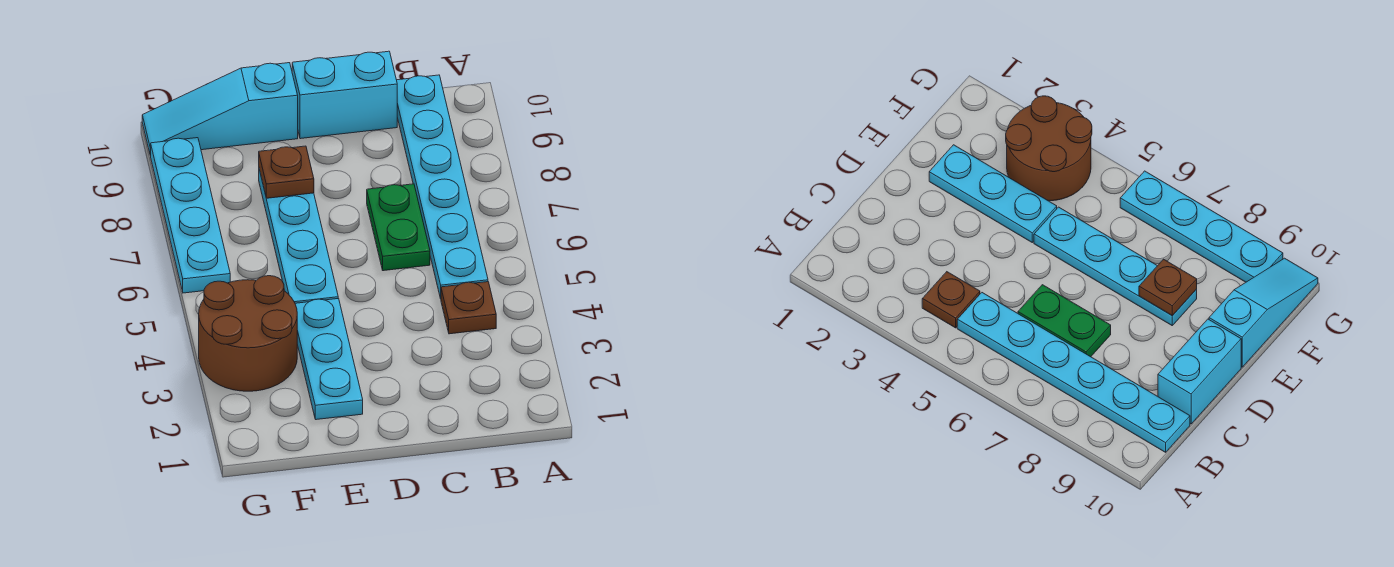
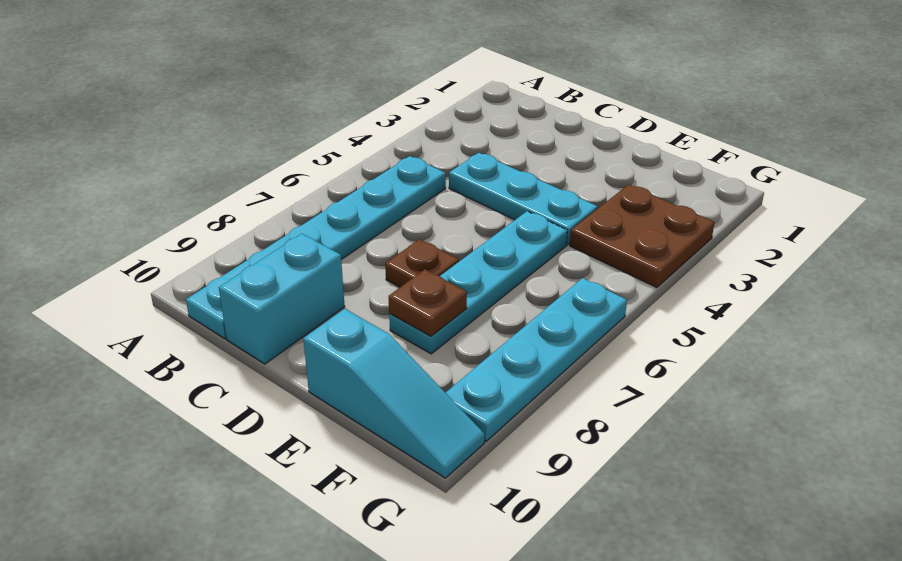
brown plate B4 level 1 -> brown plate D7 level 1
green plate C6:C7 level 1 -> none
cyan brick C10:D10 level 1 -> cyan brick C9:C10 level 1
cyan plate E2:E4 level 1 -> cyan plate C4:E4 level 1
brown round brick F3:G4 level 1 -> brown plate F3:G4 level 1

